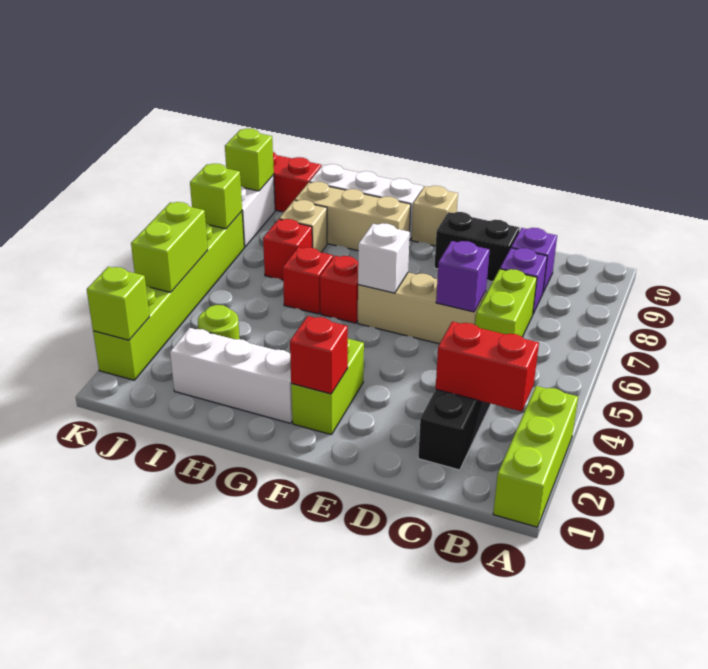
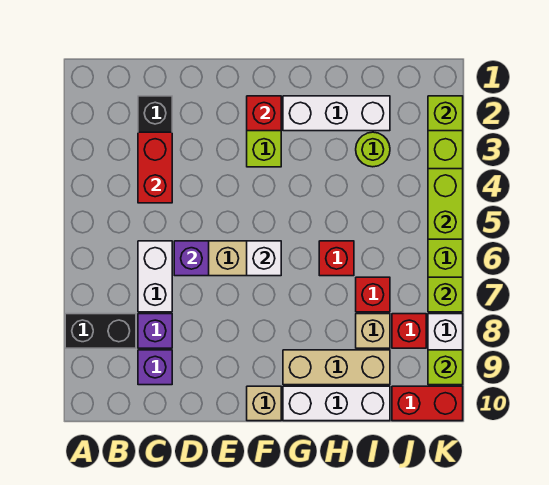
lime brick A1:A3 level 1 -> none
red brick B3:C3 level 2 -> red brick C3:C4 level 2
lime brick C6:C7 level 1 -> white brick C6:C7 level 1
black brick D9:E9 level 1 -> black brick A8:B8 level 1
red brick G6 level 1 -> red brick J8 level 1

